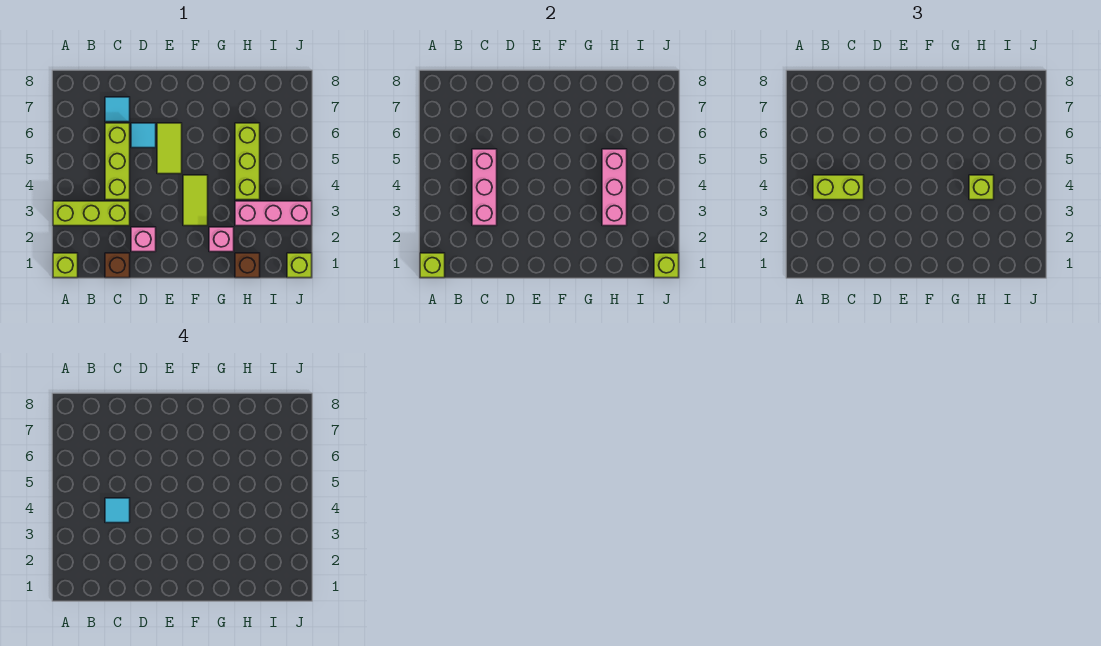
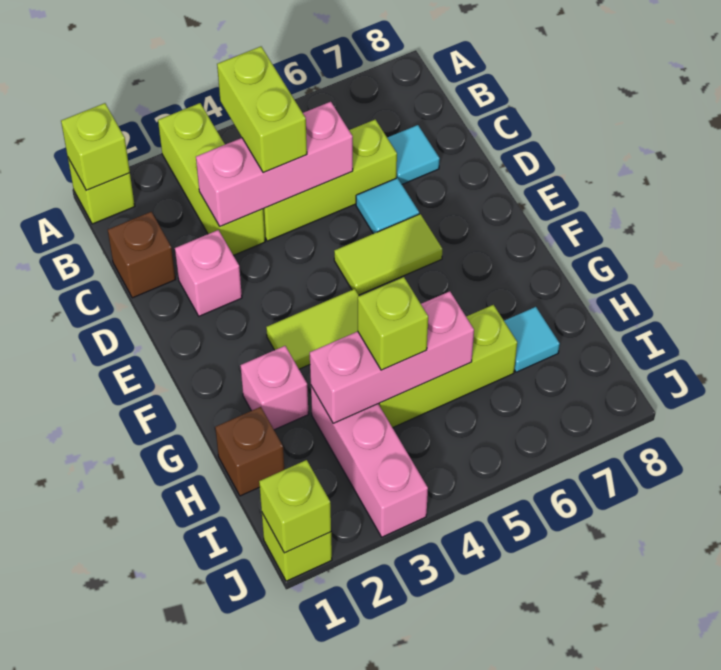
cyan tile C4 level 4 -> cyan tile H7 level 1

